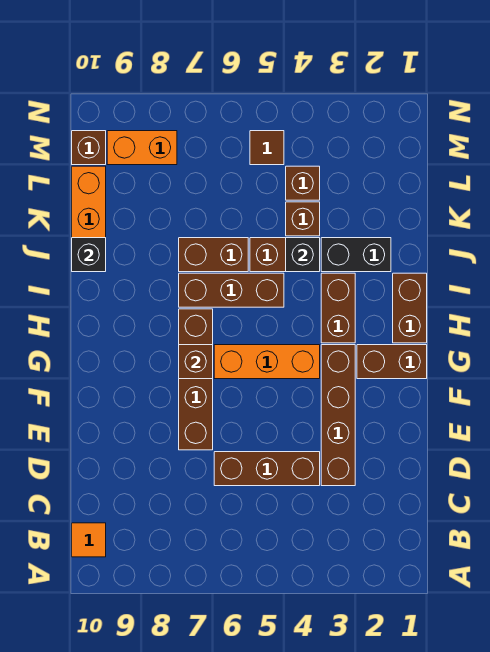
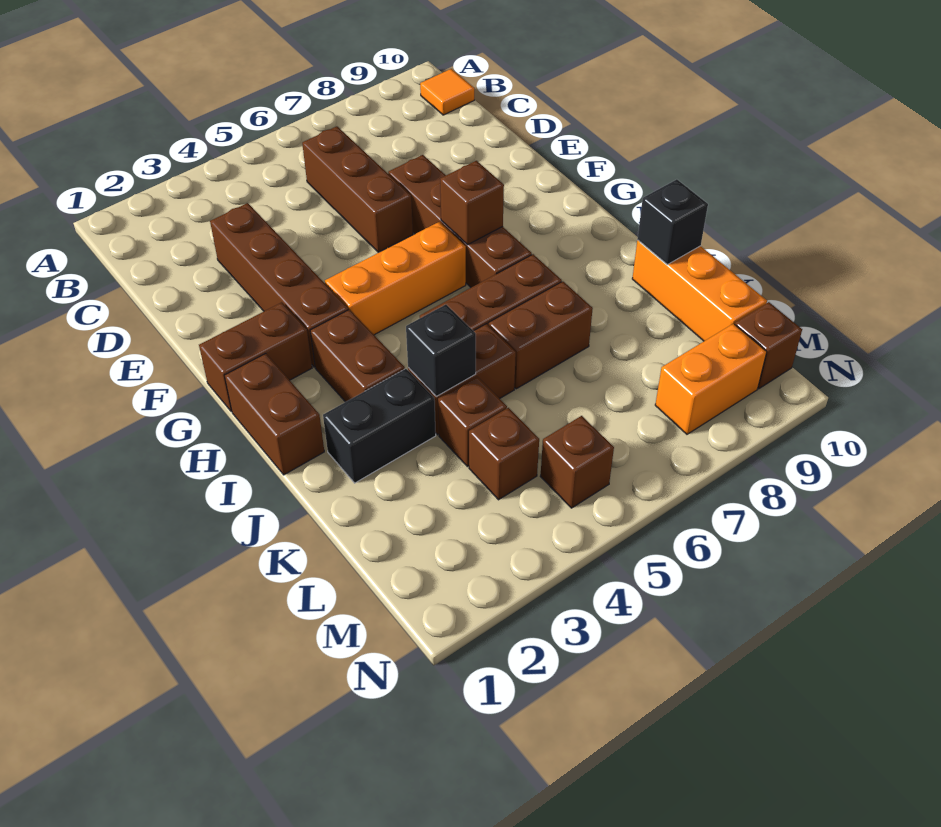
brown brick D4:D6 level 1 -> brown brick C6:E6 level 1
brown tile M5 level 1 -> brown brick M5 level 1

